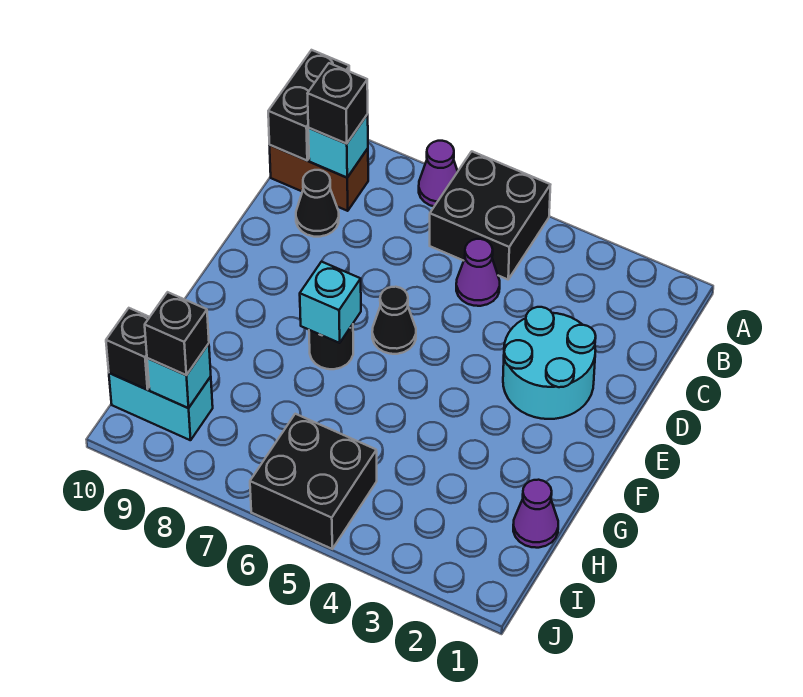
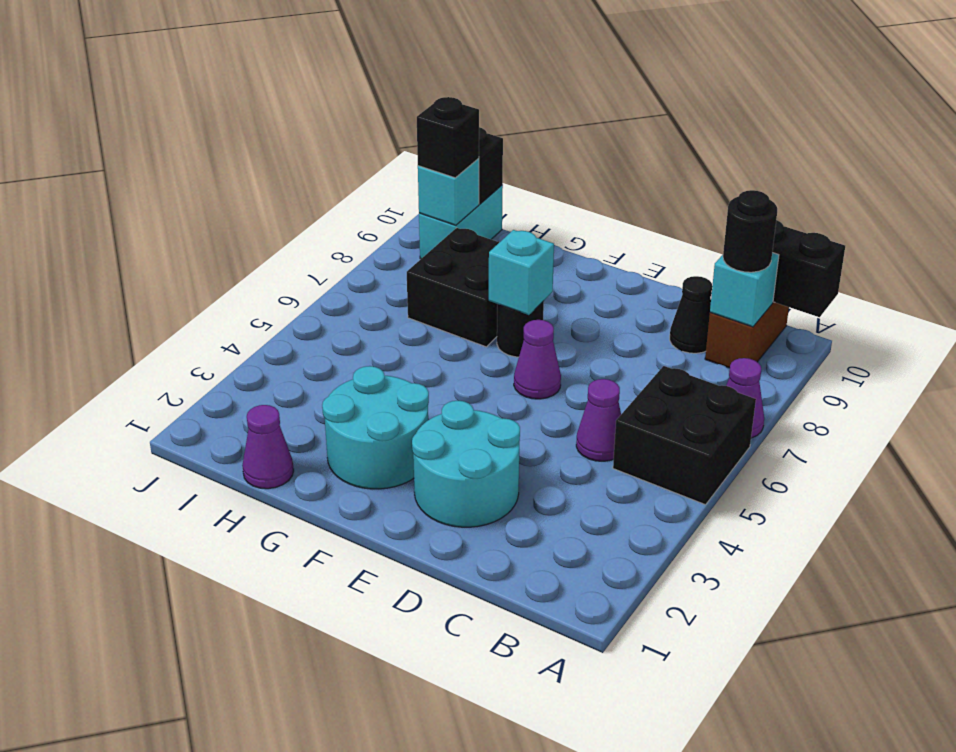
black brick B9 level 3 -> black round brick B9 level 3
black cone E6 level 1 -> purple cone E6 level 1
none -> cyan round brick F2:G3 level 1
black brick I5:J6 level 1 -> black brick G7:H8 level 1

